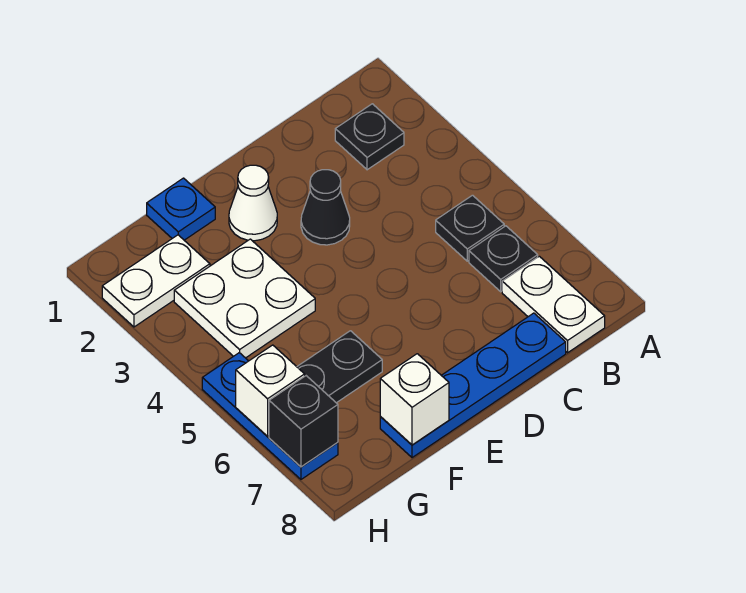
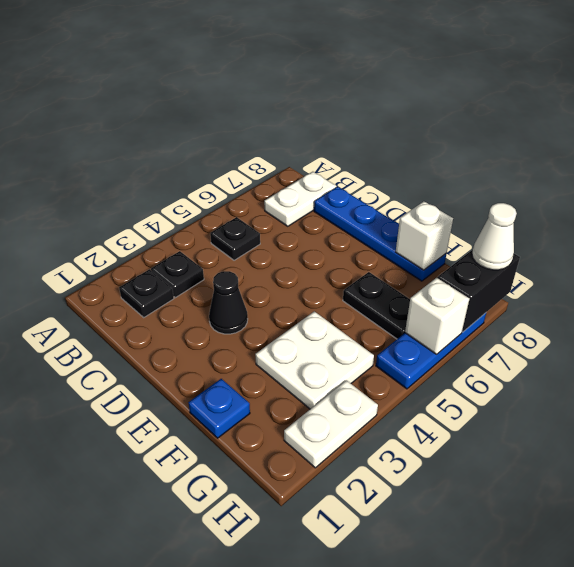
black plate B6 level 1 -> black plate B3 level 1
white cone E2 level 1 -> white cone H8 level 3
white plate G2:H2 level 1 -> white plate H2:H3 level 1
black brick H7 level 2 -> black brick H7:H8 level 2

